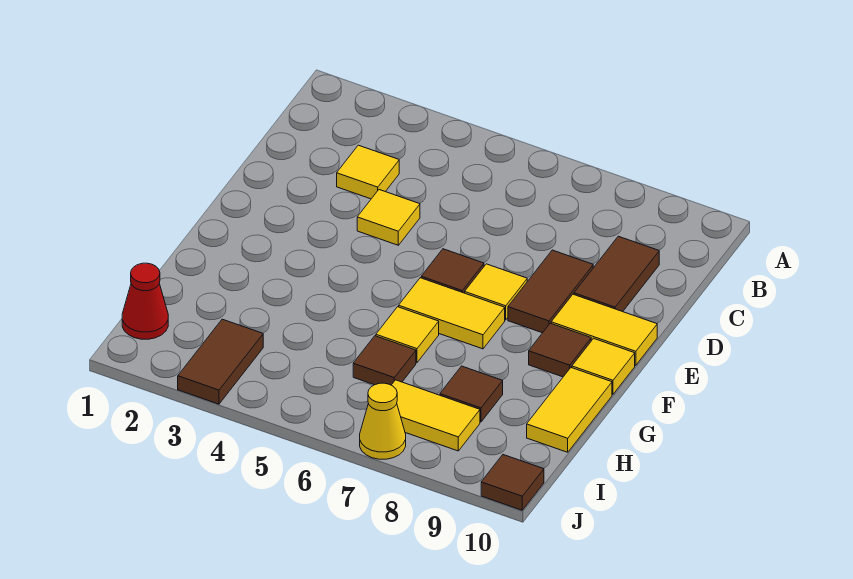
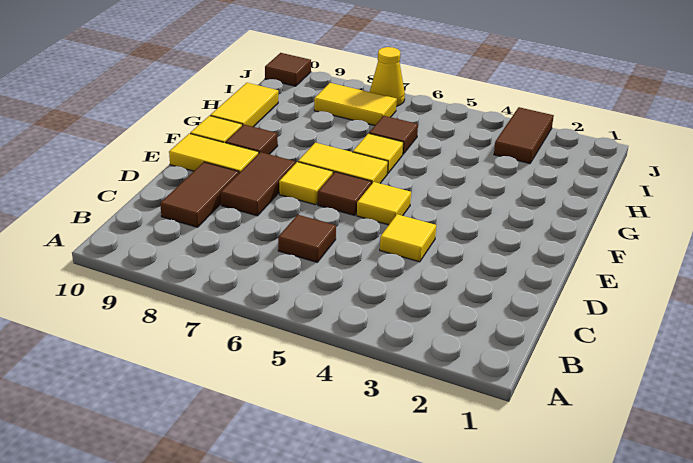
yellow tile C3 level 1 -> yellow tile E5 level 1
brown tile H8 level 1 -> brown tile C6 level 1
red cone I1 level 1 -> none

